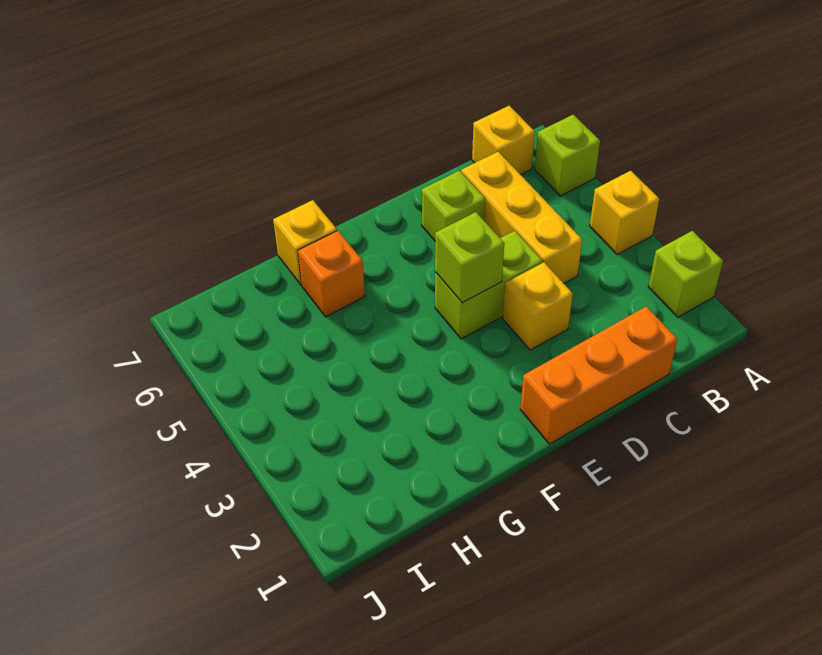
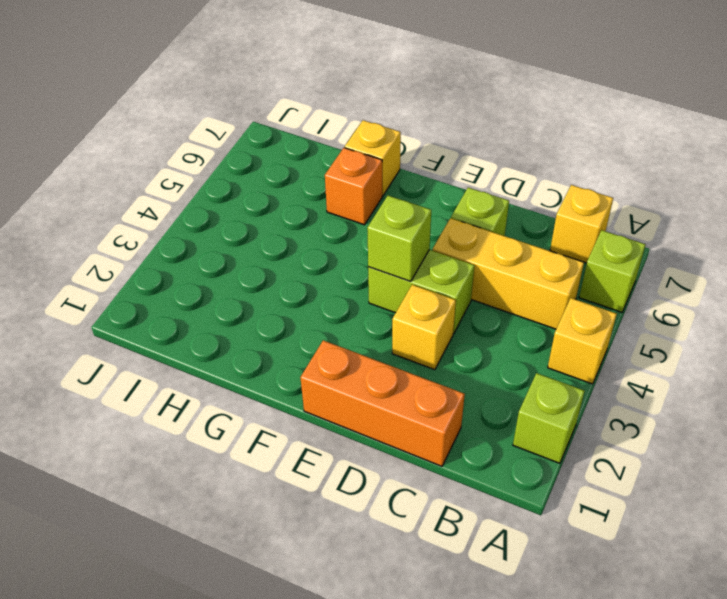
yellow brick C4:C6 level 1 -> yellow brick B5:D5 level 1

